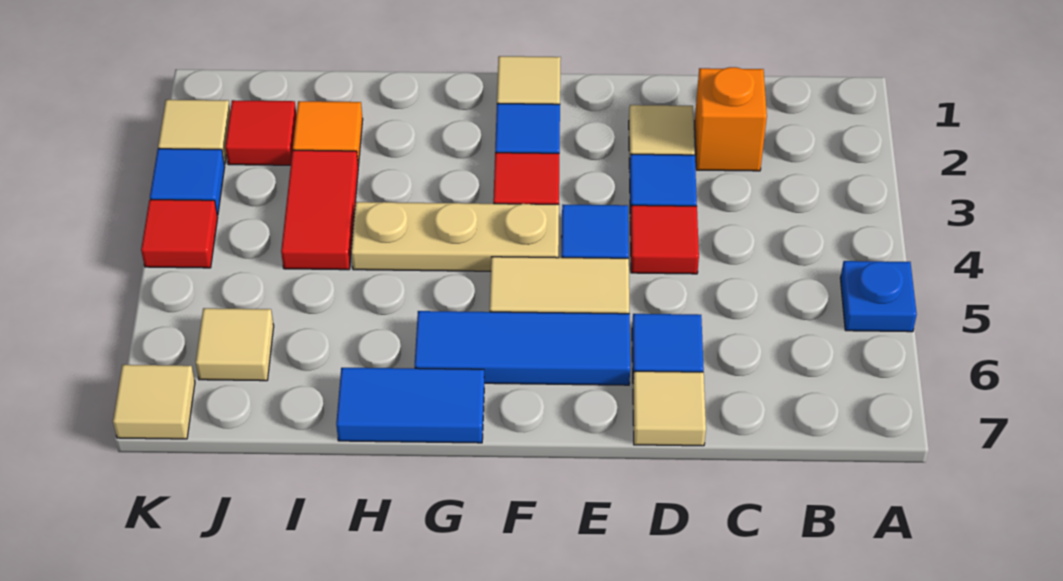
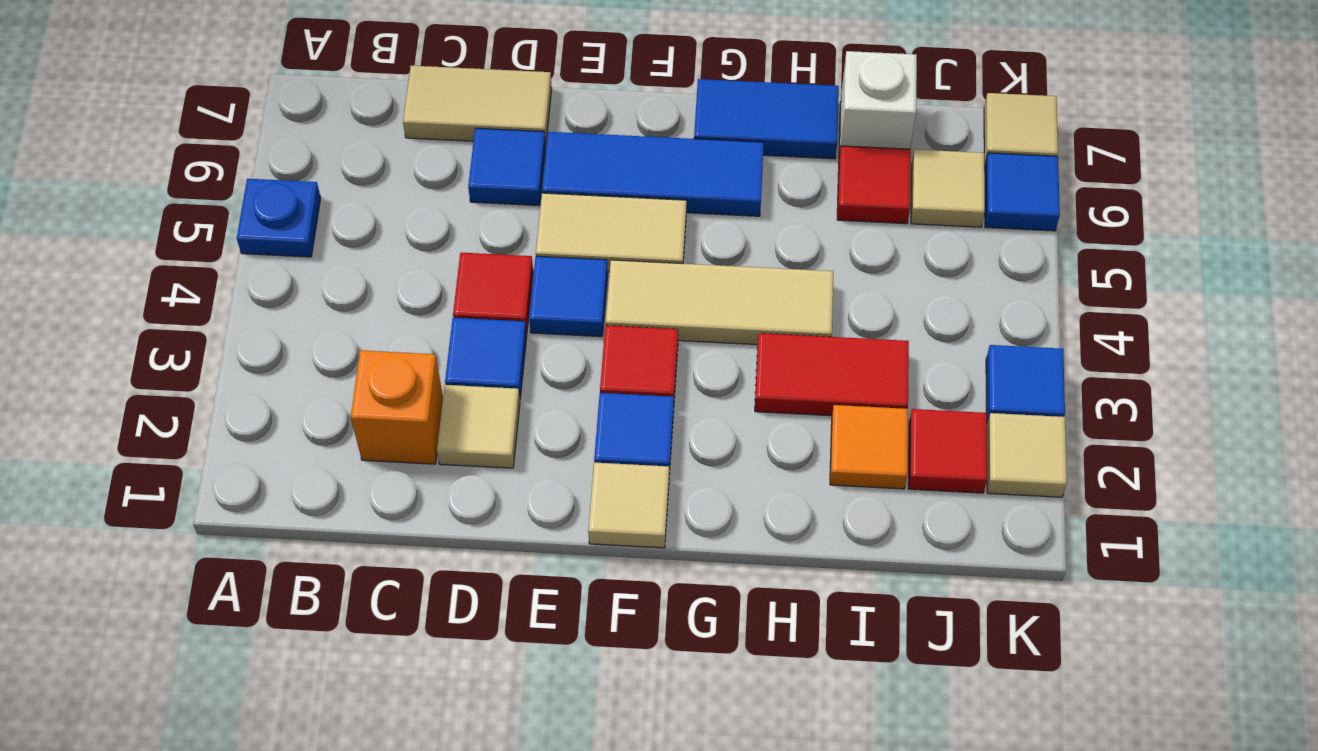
tan tile D7 level 1 -> tan tile C7:D7 level 1
tan plate F4:H4 level 1 -> tan tile F4:H4 level 1
red tile I3:I4 level 1 -> red tile H3:I3 level 1
none -> white brick I7 level 1
red tile K4 level 1 -> red tile I6 level 1
none -> blue tile K6 level 1

